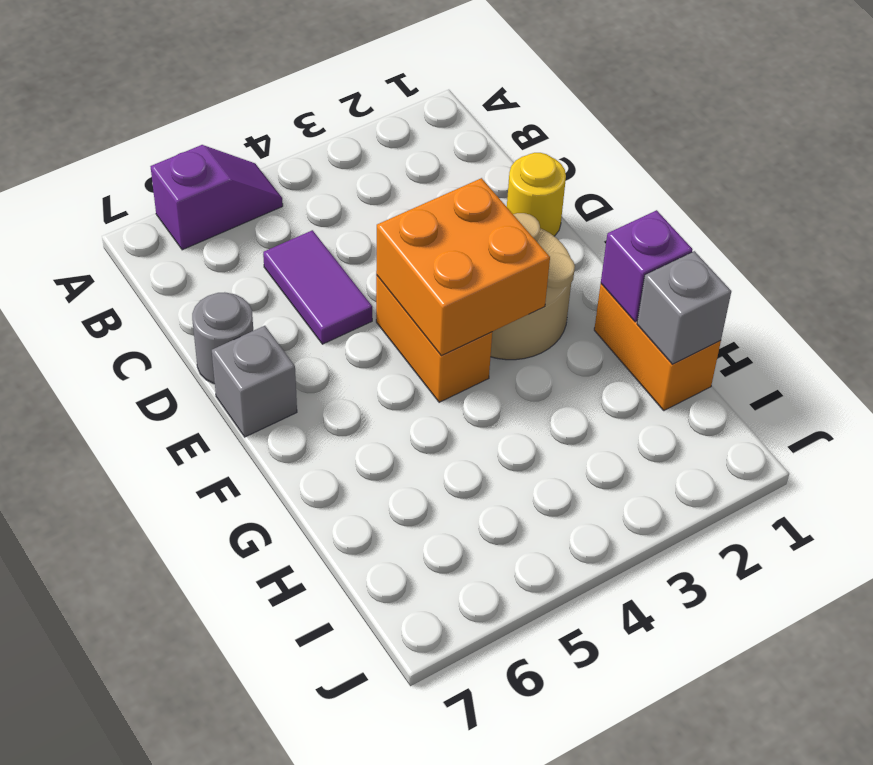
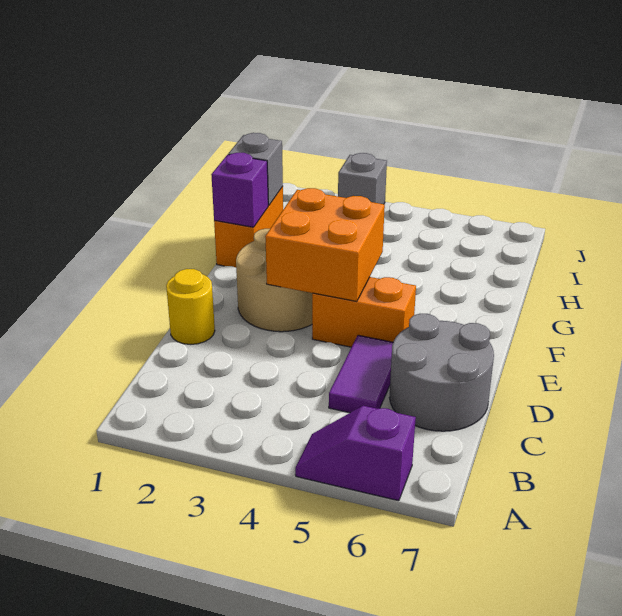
grey round brick D7 level 1 -> grey round brick C6:D7 level 1
orange brick E4:F4 level 1 -> orange brick E4:E5 level 1
grey brick E7 level 1 -> grey brick J3 level 1

